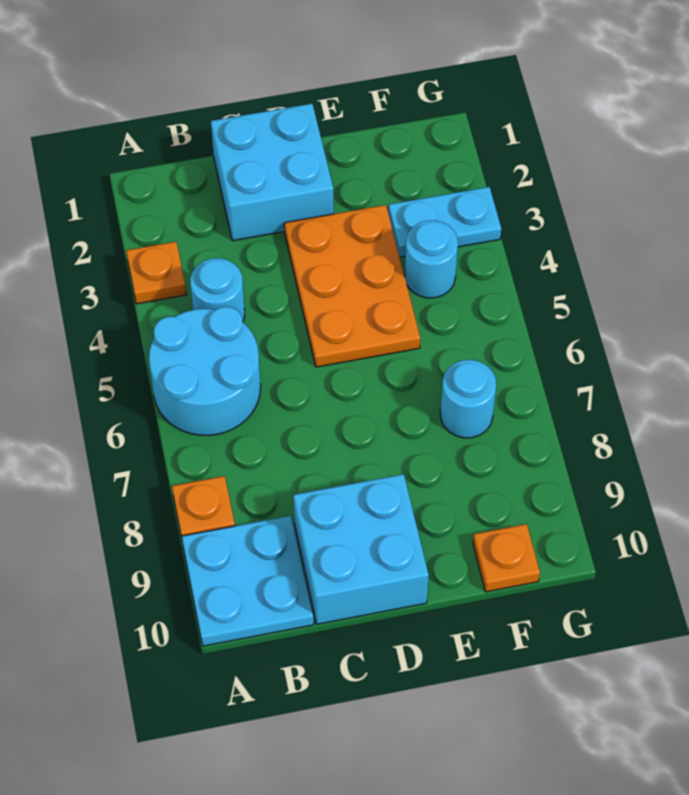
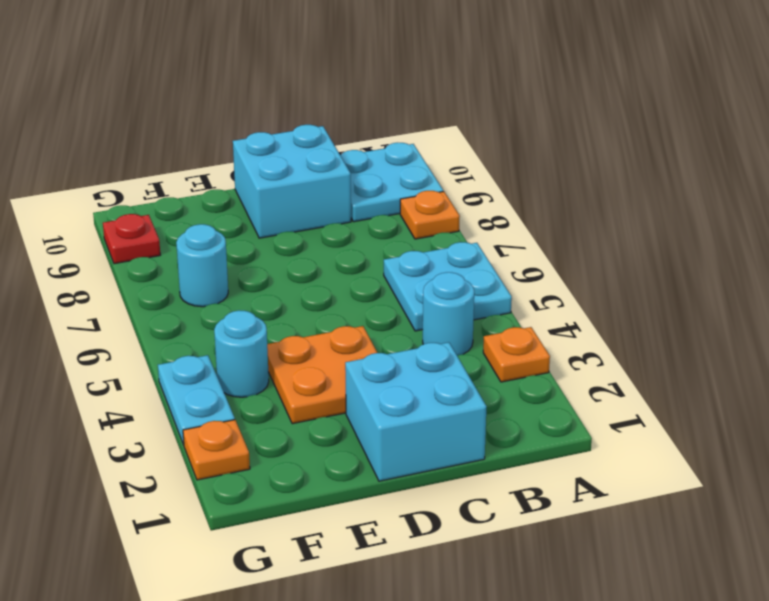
cyan round brick A5:B6 level 1 -> cyan plate A5:B6 level 1
orange plate D3:E5 level 1 -> orange plate D3:E4 level 1
cyan plate F3:G3 level 1 -> cyan plate G3:G4 level 1
orange plate F10 level 1 -> orange plate G2 level 1
none -> red plate G9 level 1

